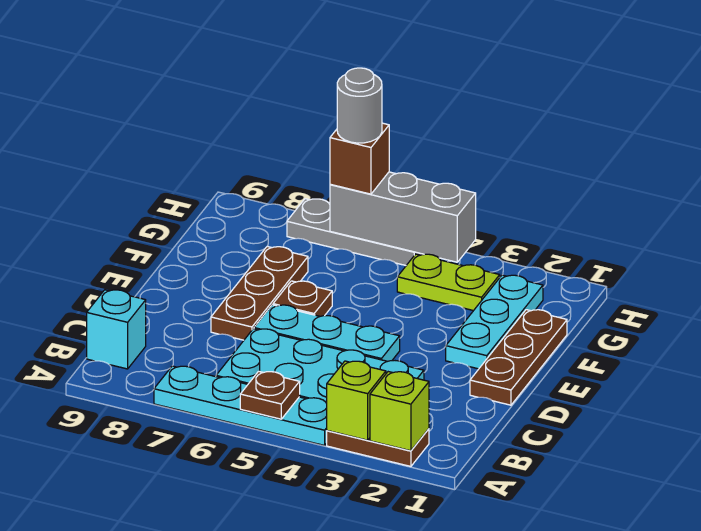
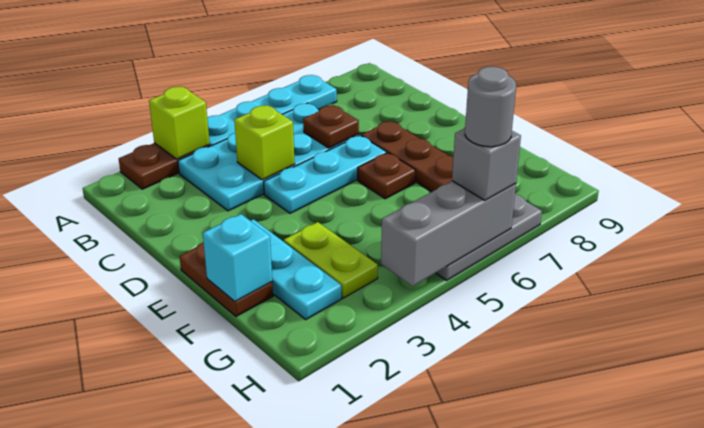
lime brick A2 level 2 -> lime brick C4 level 2
brown plate A5 level 2 -> brown plate C6 level 2
cyan brick B9 level 1 -> cyan brick F1 level 2
brown plate D1:F1 level 1 -> brown plate E1:F1 level 1
lime plate G3:G4 level 1 -> lime plate F3:G3 level 1
brown brick H6 level 3 -> grey brick H6 level 3

